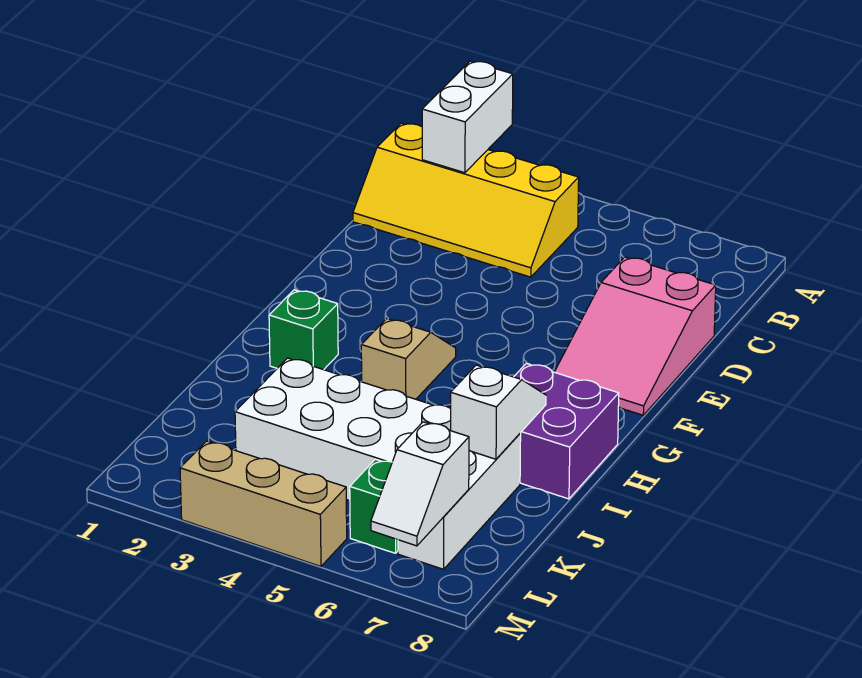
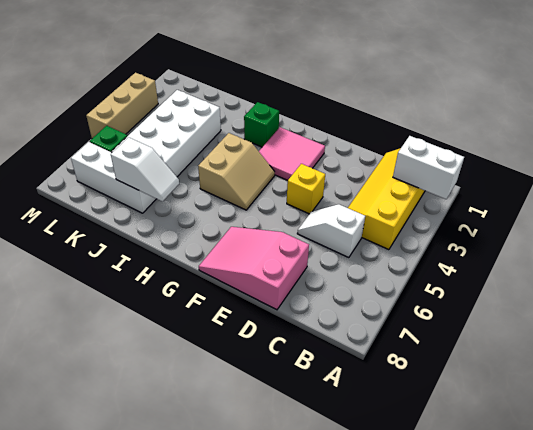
none -> yellow brick E4 level 1
none -> pink tile F2:G3 level 1
tan slope G4:H4 level 1 top H -> tan slope G4:H5 level 1 top H
purple brick H7:I8 level 1 -> none
white slope L7:M7 level 2 top L -> white slope C5:D5 level 1 top C

